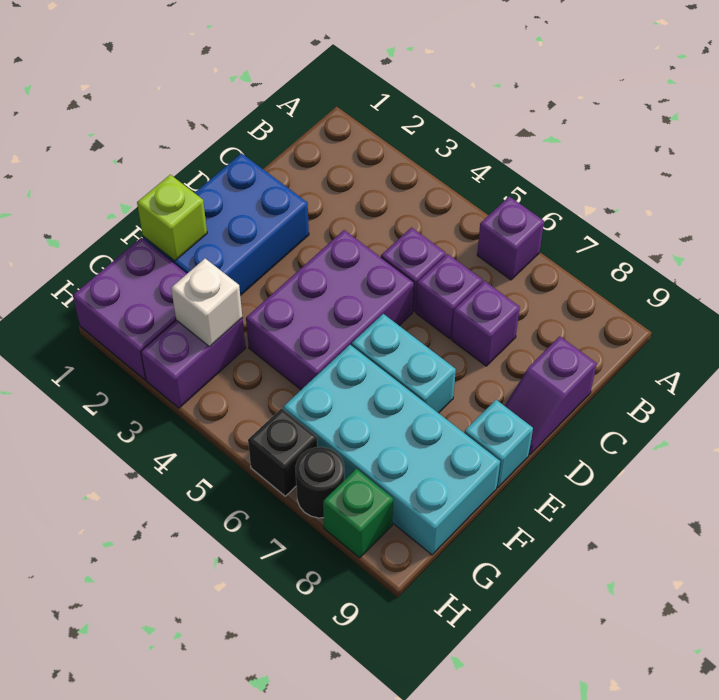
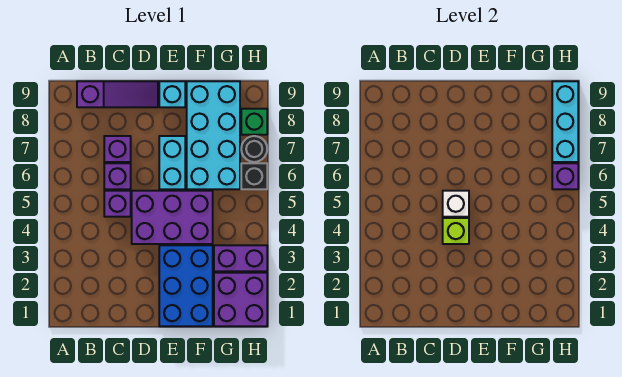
purple brick A6 level 1 -> purple brick H6 level 2
purple slope C9:D9 level 1 top C -> purple slope B9:D9 level 1 top B
blue brick D1:F2 level 1 -> blue brick E1:F3 level 1
lime brick F1 level 2 -> lime brick D4 level 2
white brick G3 level 2 -> white brick D5 level 2
none -> cyan brick H7:H9 level 2

